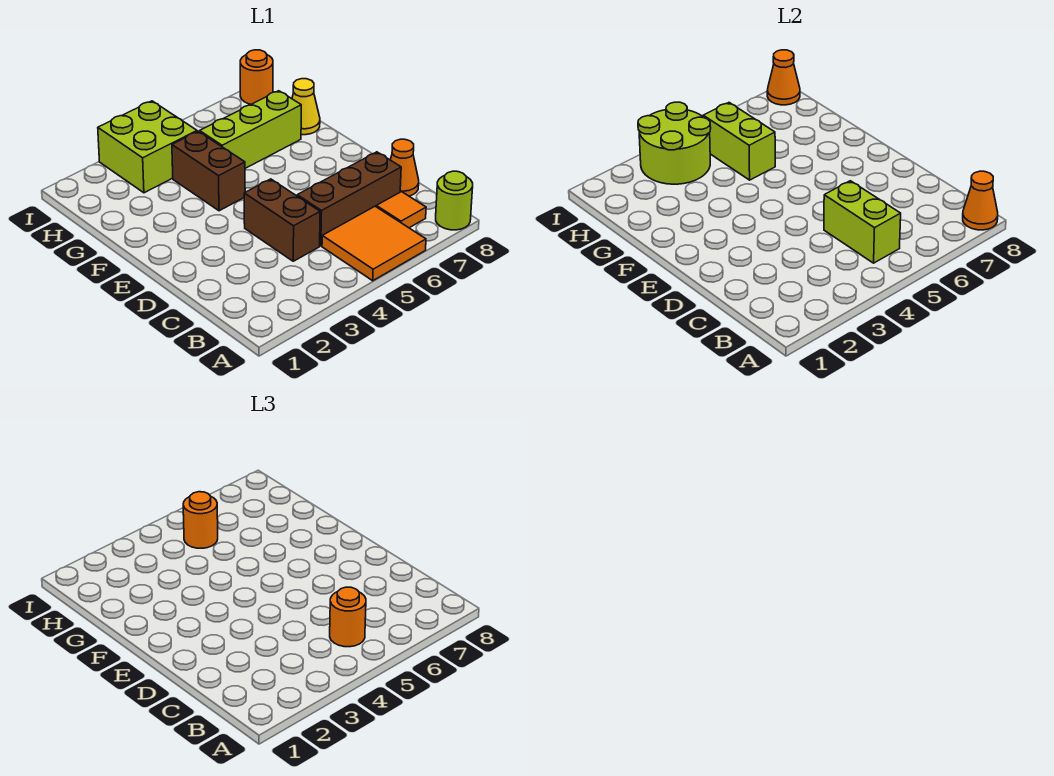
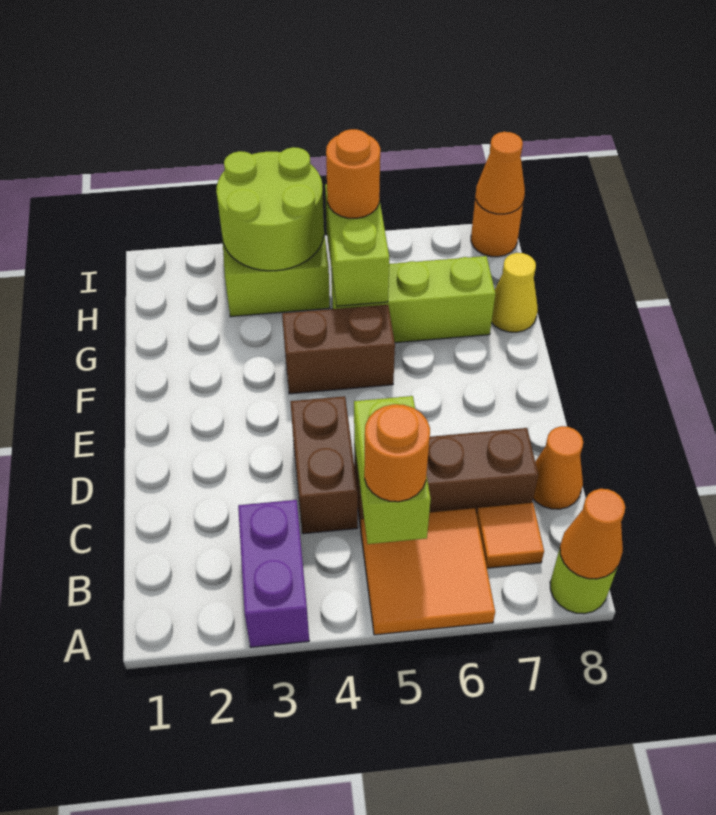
none -> purple brick A3:B3 level 1
brown brick F4:G4 level 1 -> brown brick F4:F5 level 1

